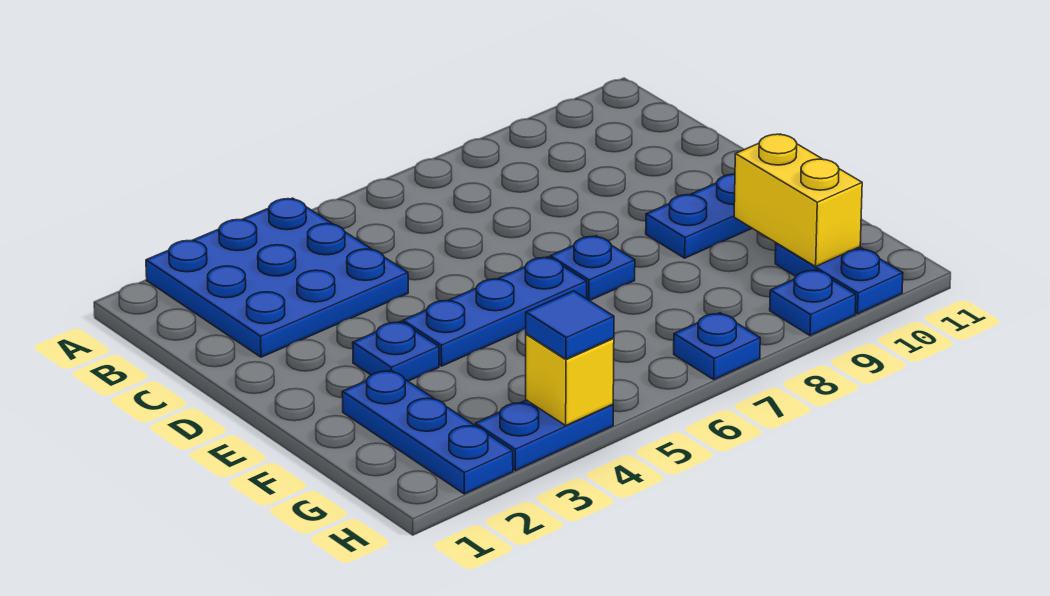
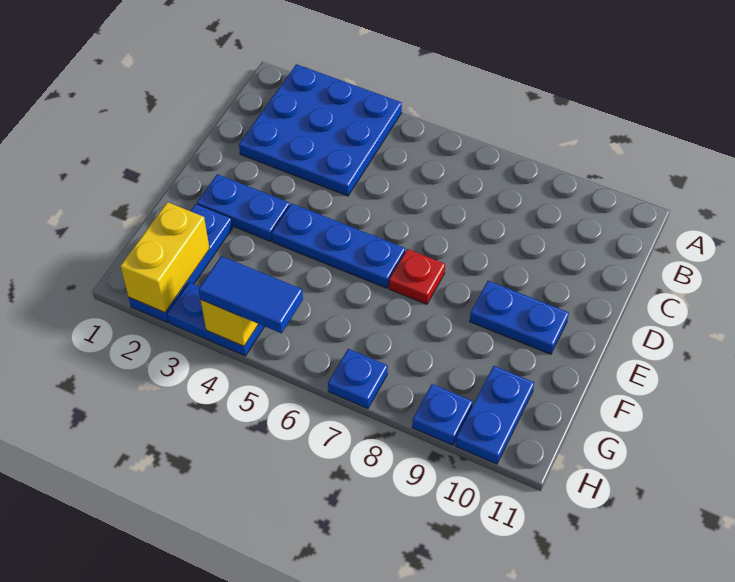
blue plate E3 level 1 -> blue plate E2:E3 level 1
blue plate E7 level 1 -> red plate E7 level 1
yellow brick F10:G10 level 2 -> yellow brick G2:H2 level 2
blue tile H4 level 3 -> blue tile H4:H5 level 3

